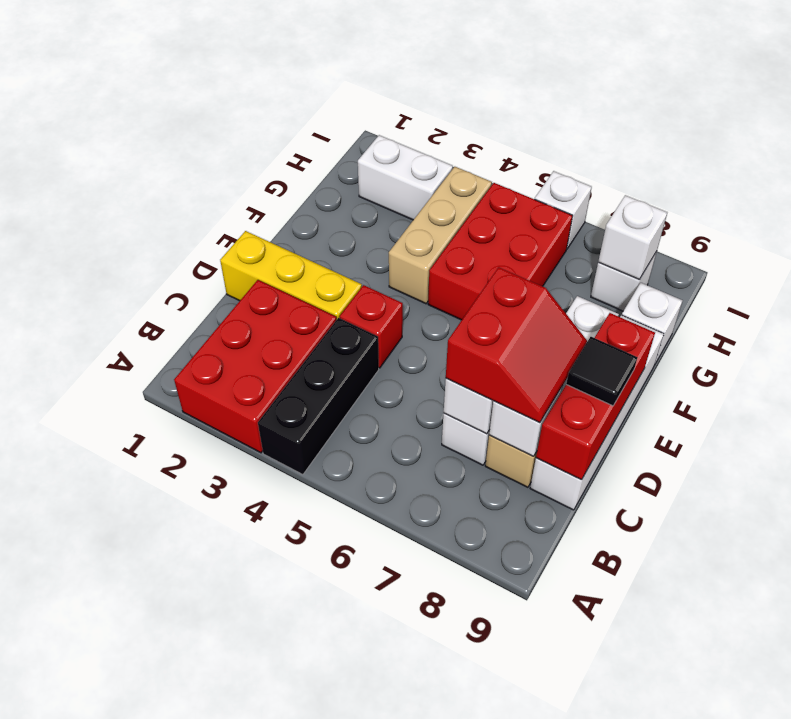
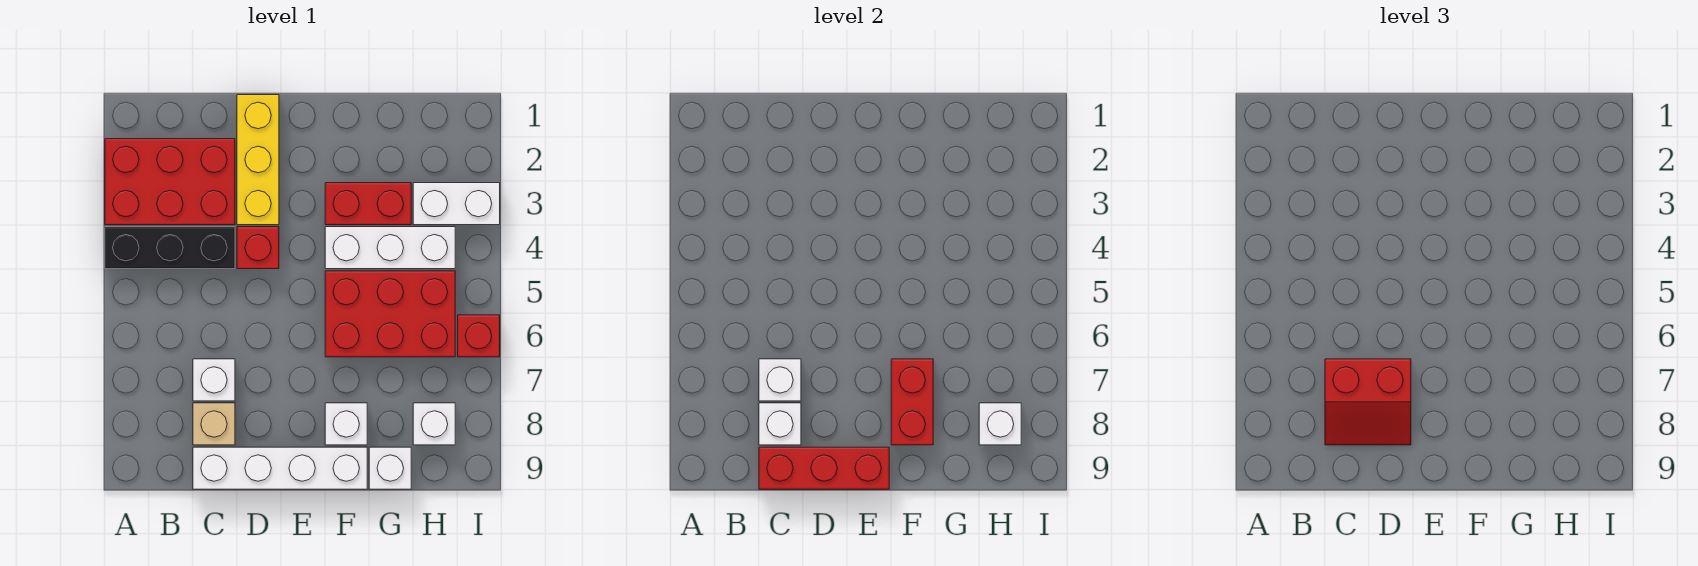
black tile D9 level 3 -> none
none -> red brick F3:G3 level 1
tan brick F4:H4 level 1 -> white brick F4:H4 level 1
none -> red brick F7:F8 level 2
white brick H2:H3 level 1 -> white brick H3:I3 level 1
white brick I6 level 1 -> red brick I6 level 1

